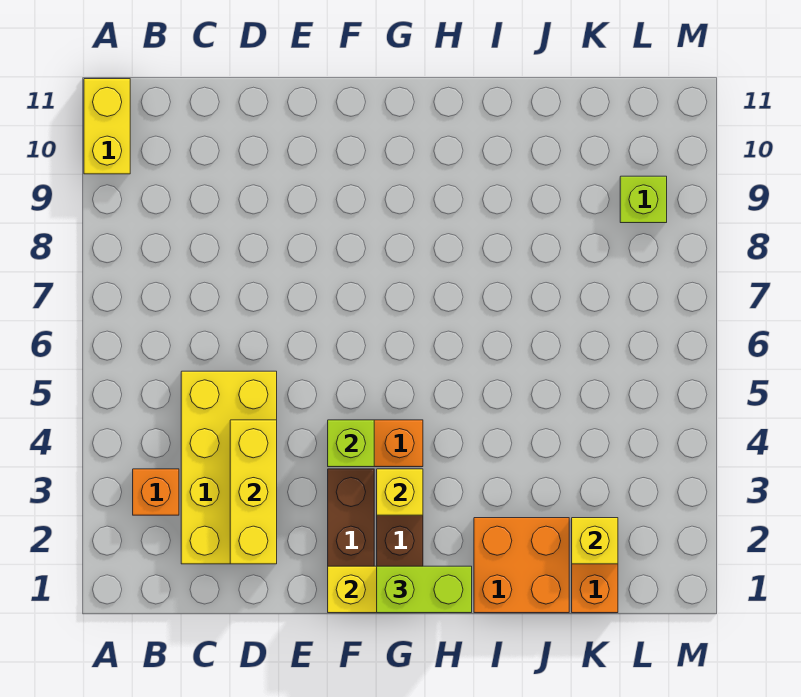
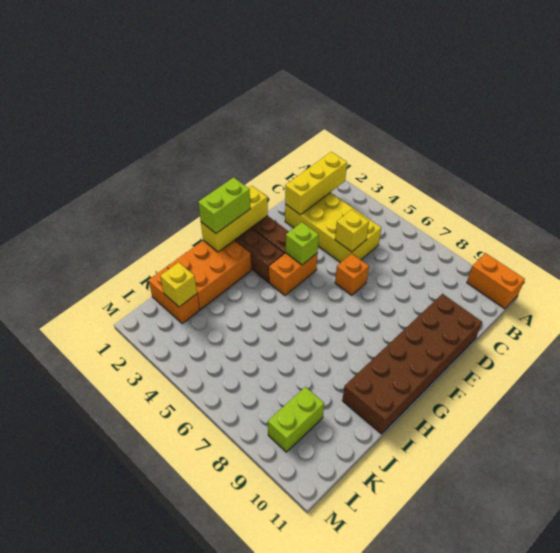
yellow brick A10:A11 level 1 -> orange brick A10:A11 level 1
orange brick B3 level 1 -> orange brick E6 level 1
yellow brick D2:D4 level 2 -> yellow brick B2:D2 level 2
none -> brown brick D10:I11 level 1
yellow brick G3 level 2 -> yellow brick D5 level 2
orange brick I1:J2 level 1 -> orange brick H1:J2 level 1
lime brick L9 level 1 -> lime brick K9:L9 level 1

